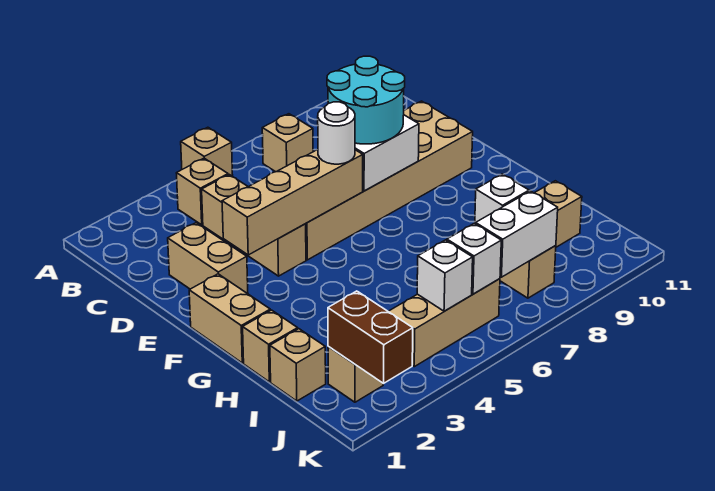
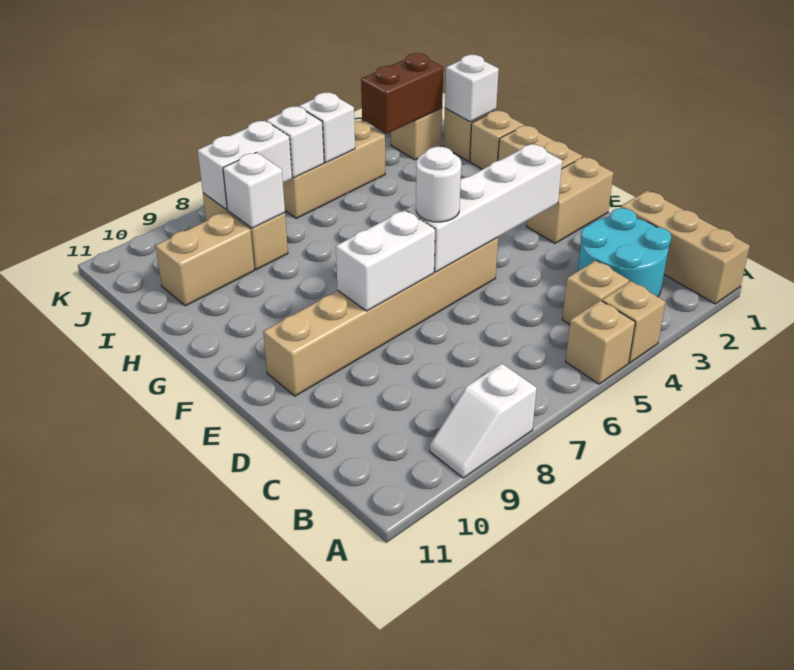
none -> white slope A8:A9 level 1 top 8
tan brick B7 level 1 -> tan brick A4 level 1
tan brick C4:E4 level 1 -> tan brick A1:C1 level 1
tan brick D2:E2 level 1 -> tan brick E1:E2 level 1
tan brick D5:E10 level 1 -> tan brick E5:E10 level 1
cyan round brick D7:E8 level 3 -> cyan round brick B2:C3 level 1
tan brick E3:E6 level 2 -> white brick E3:E6 level 2
none -> white brick I1 level 2
brown brick J2:K2 level 2 -> brown brick J2:J3 level 2

